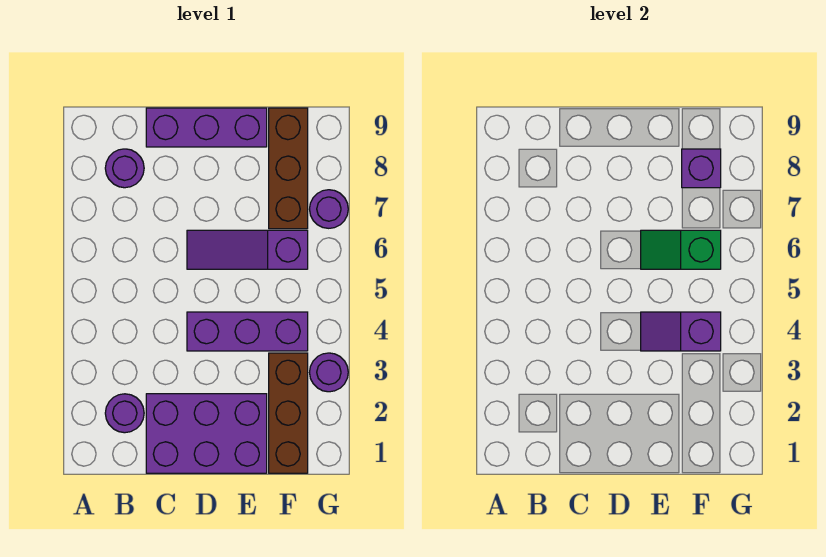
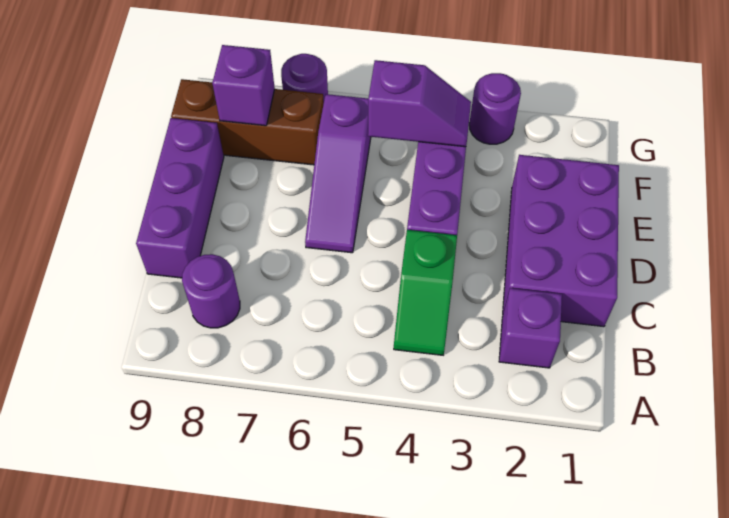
purple round brick B2 level 1 -> purple brick B2 level 1
purple slope E4:F4 level 2 top F -> purple slope F4:F5 level 2 top 5
green slope E6:F6 level 2 top F -> green slope B4:C4 level 1 top C
brown brick F1:F3 level 1 -> none

